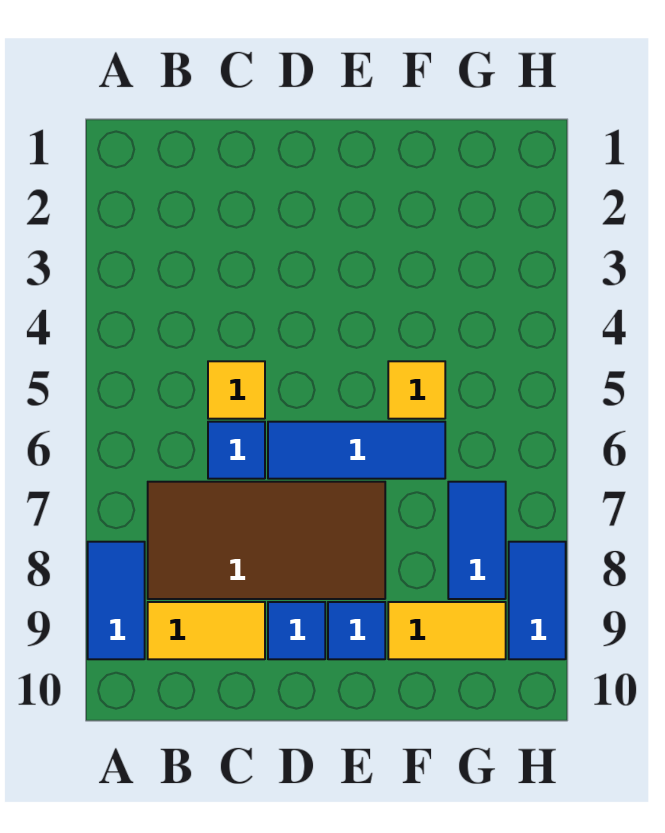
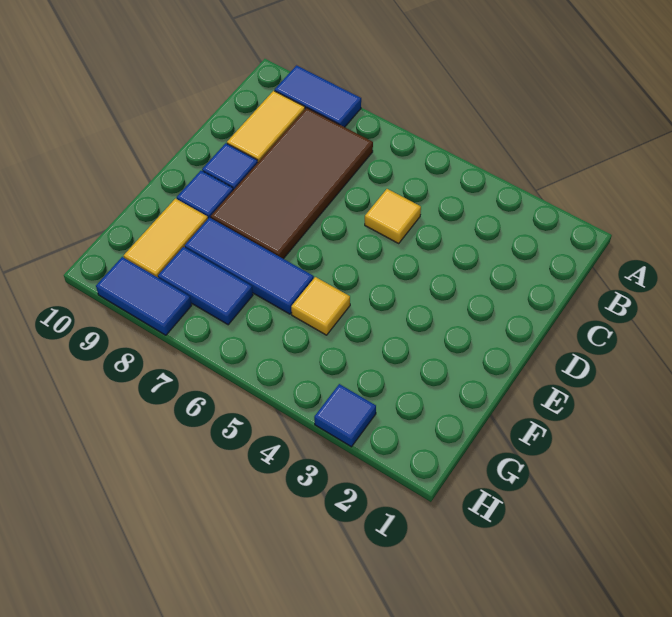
blue tile C6 level 1 -> blue tile H3 level 1
blue tile D6:F6 level 1 -> blue tile F6:F8 level 1

